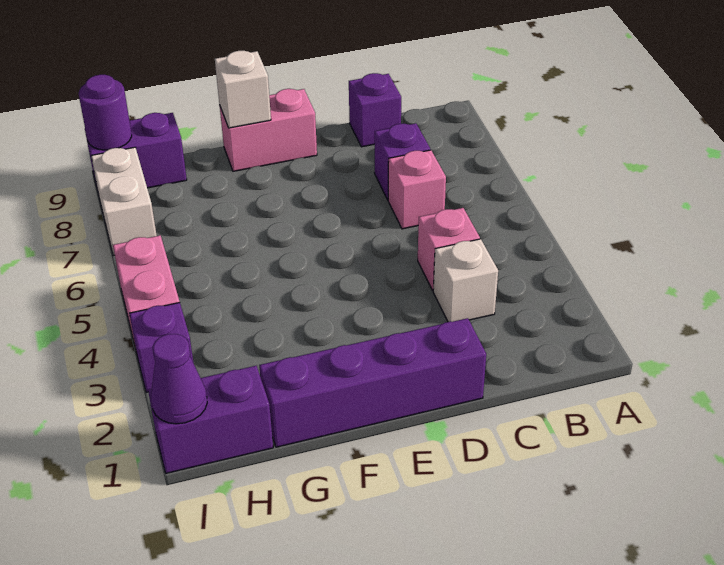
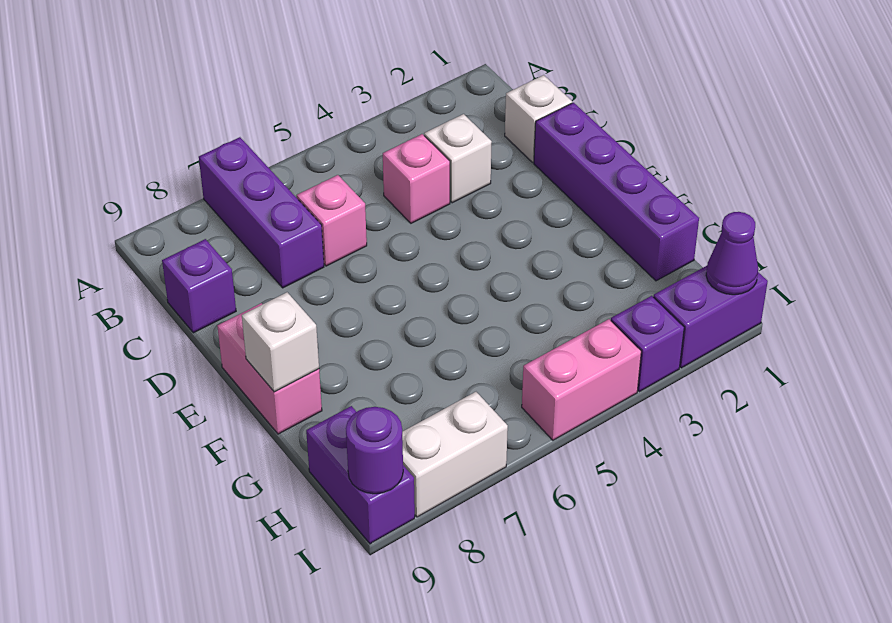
none -> white brick C1 level 1
purple brick C7 level 1 -> purple brick A7:C7 level 1
purple brick H1:I1 level 1 -> purple brick I1:I2 level 1

